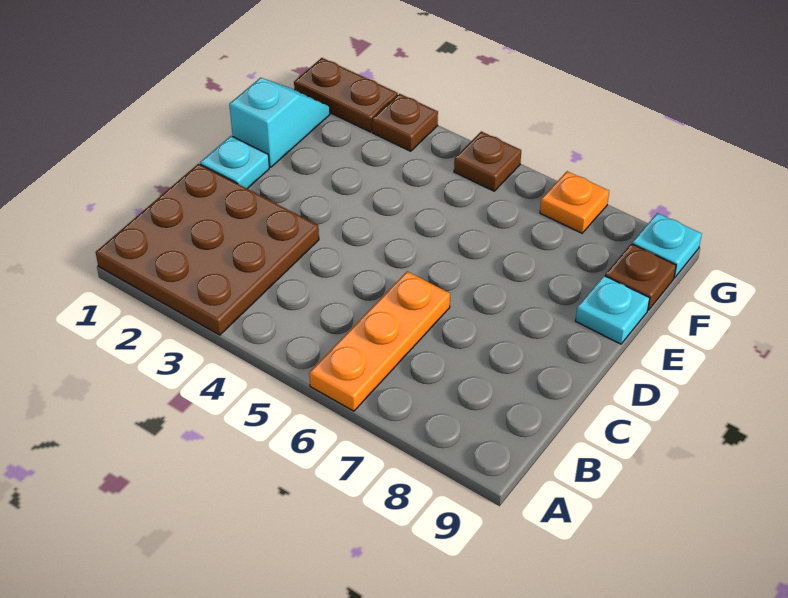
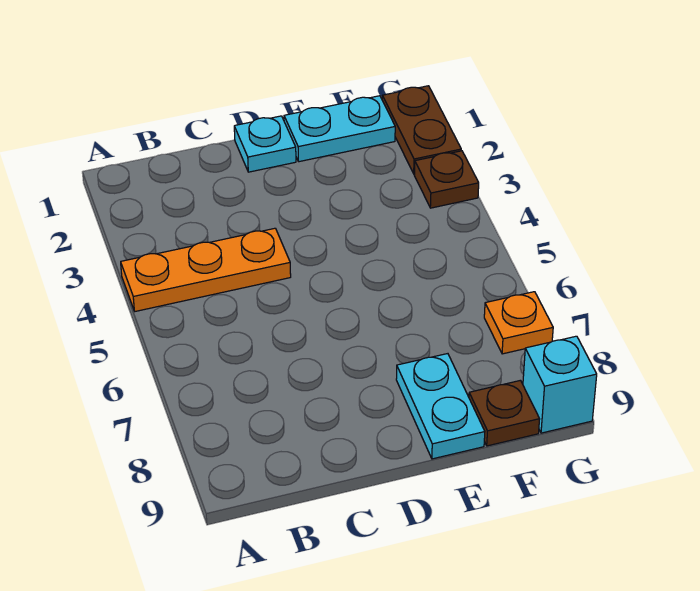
brown plate A1:C3 level 1 -> none
orange plate A6:C6 level 1 -> orange plate A4:C4 level 1
cyan slope E1:F1 level 1 top E -> cyan plate E1:F1 level 1
cyan plate E9 level 1 -> cyan plate E8:E9 level 1
brown plate G5 level 1 -> none
cyan plate G9 level 1 -> cyan brick G9 level 1

